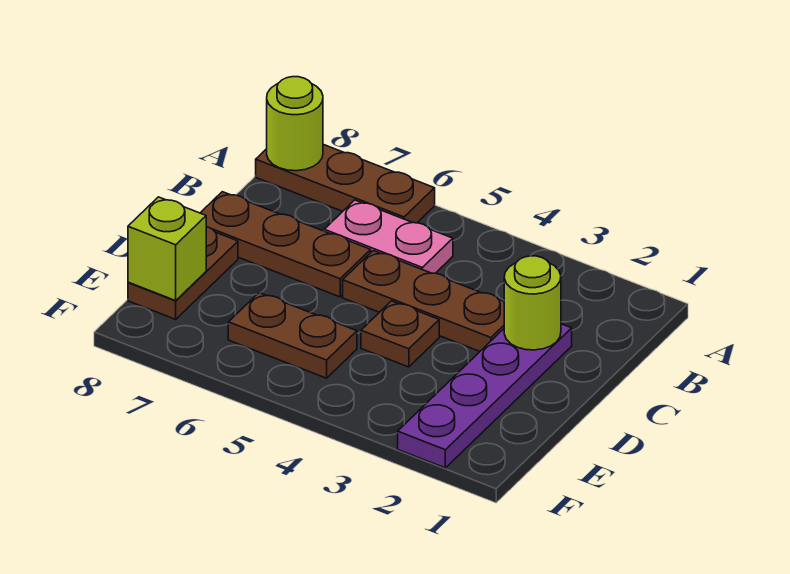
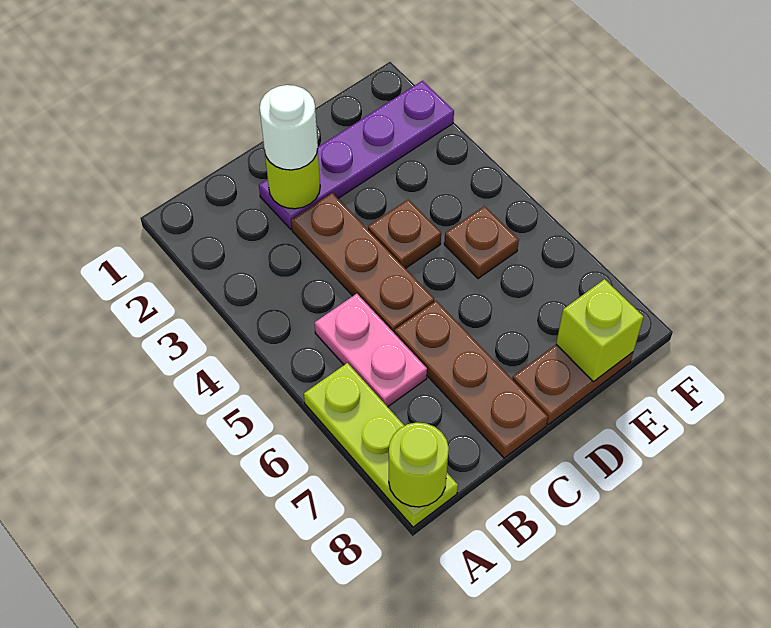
brown plate A6:A8 level 1 -> lime plate A6:A8 level 1
none -> white round brick C2 level 3
brown plate E5:E6 level 1 -> brown plate E5 level 1

